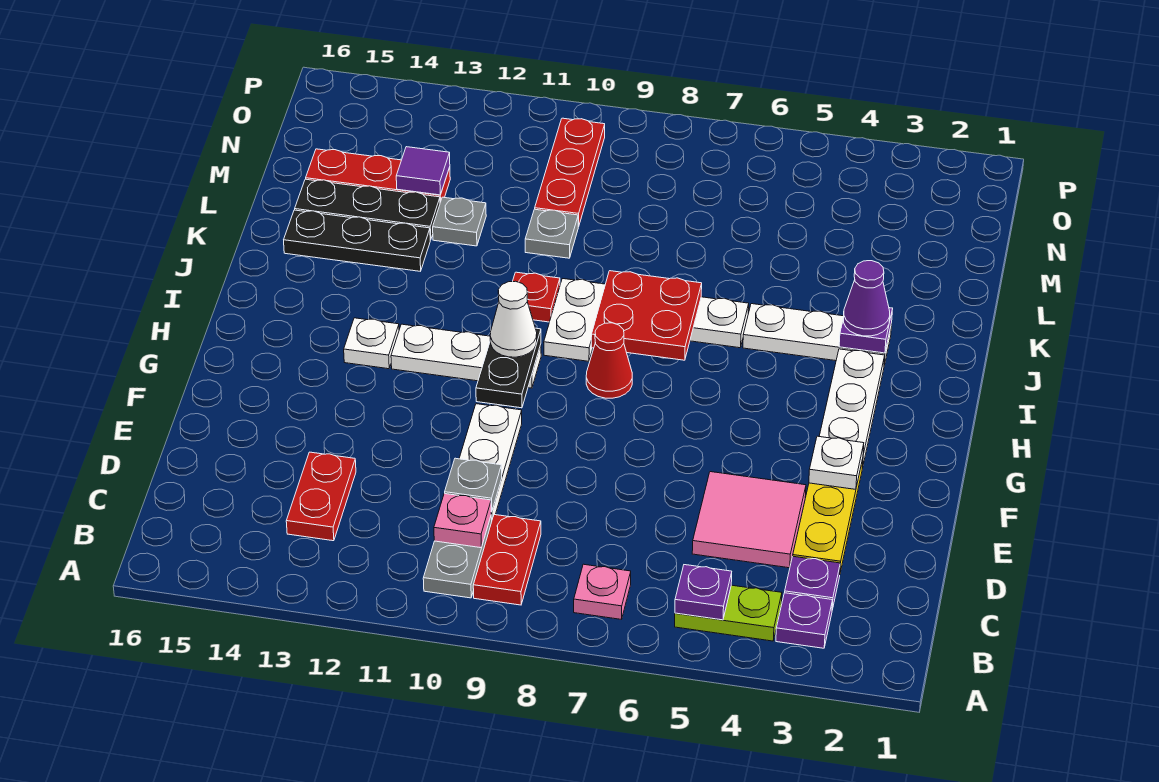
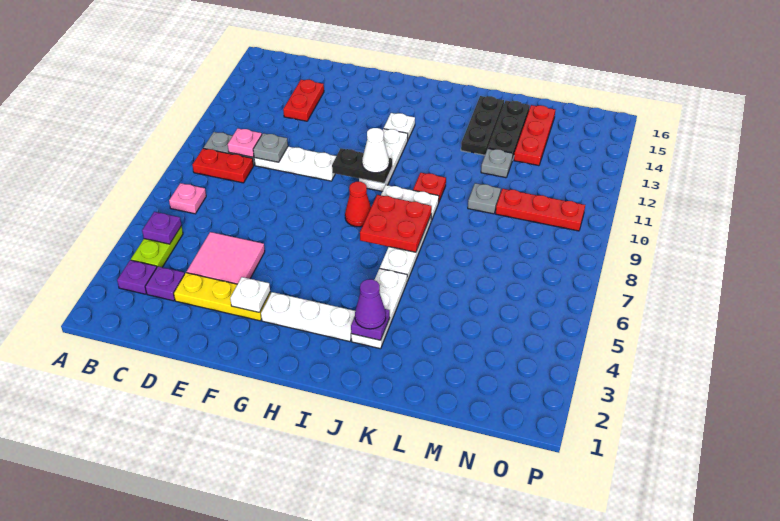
red plate C13:D13 level 1 -> red plate D13:D14 level 1
purple tile M13 level 2 -> none

